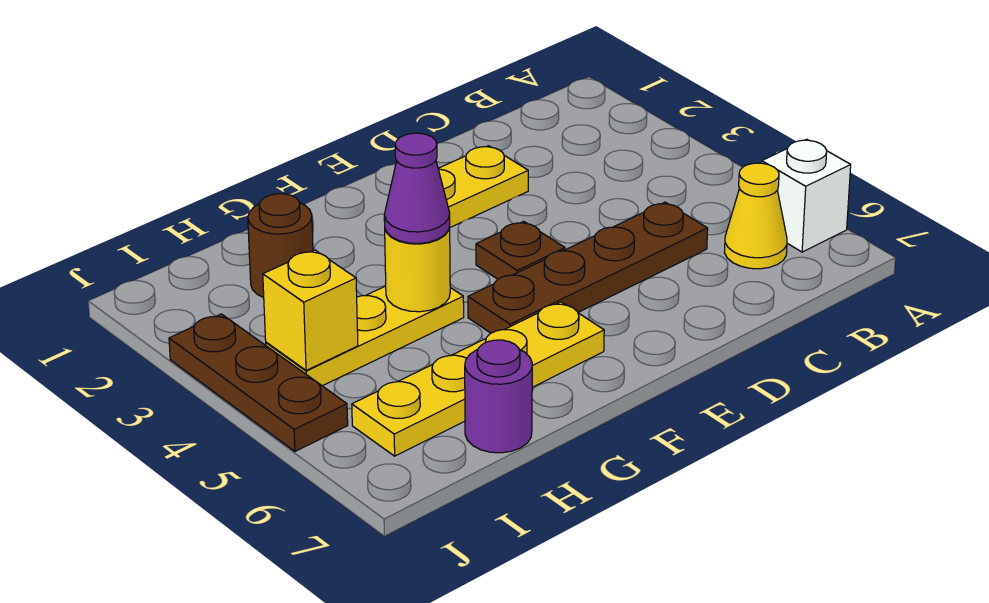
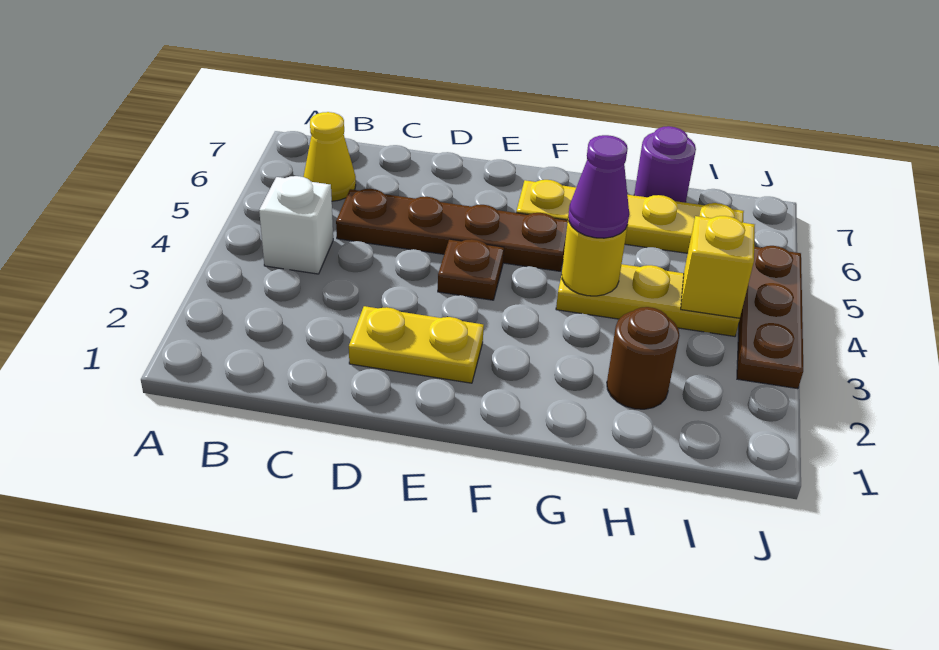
white brick A6 level 1 -> white brick B4 level 1

